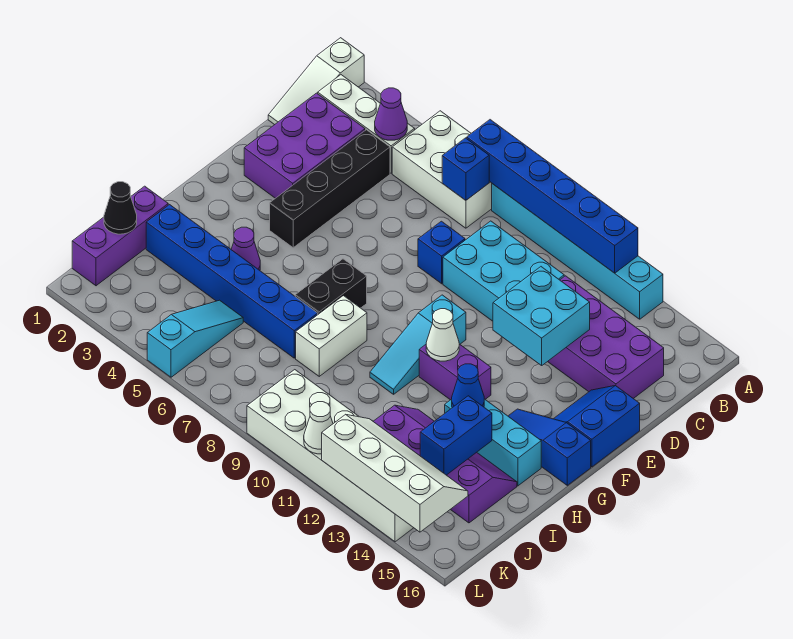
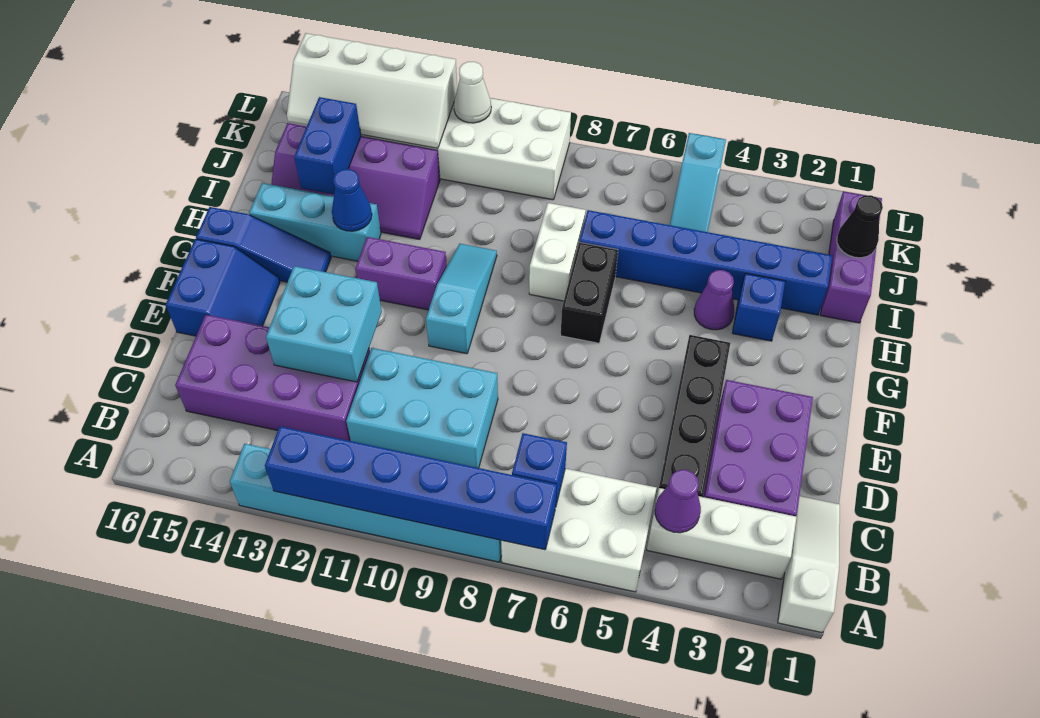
blue brick D8 level 1 -> blue brick H3 level 1
white cone G11 level 2 -> none

